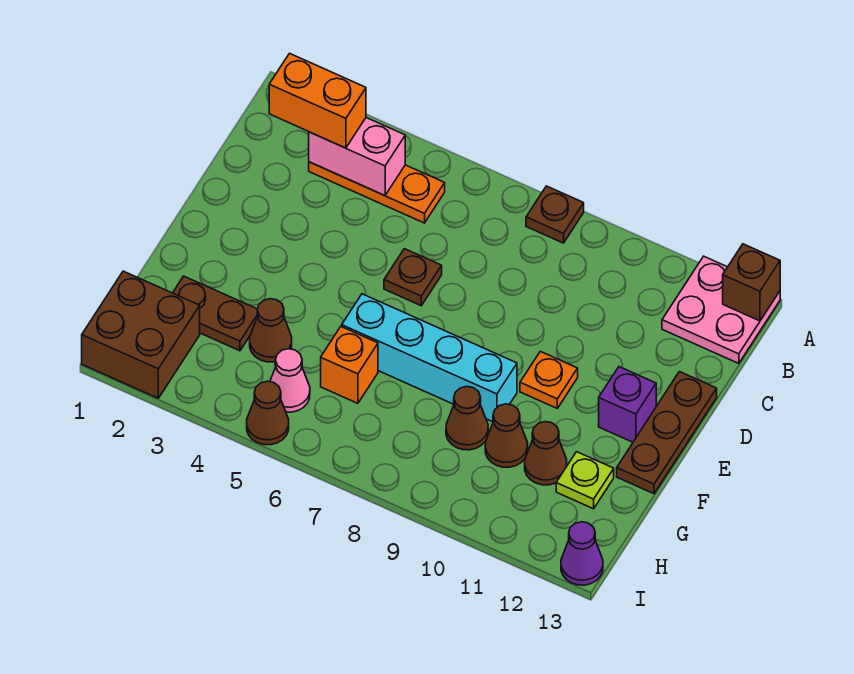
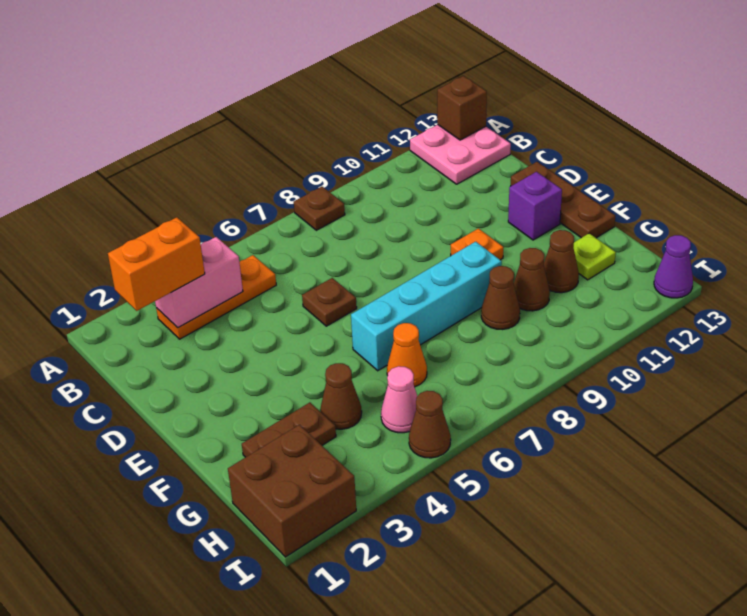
orange brick G6 level 1 -> orange cone G6 level 1

